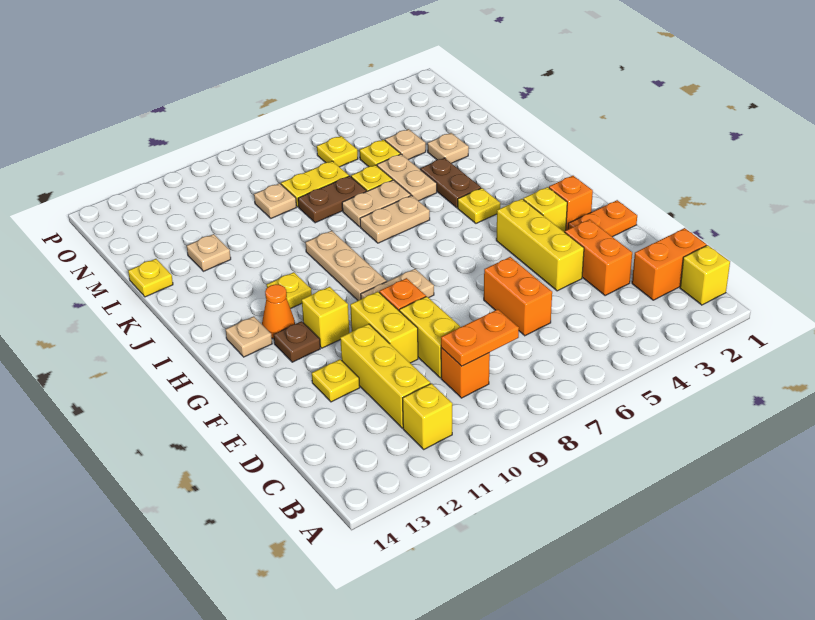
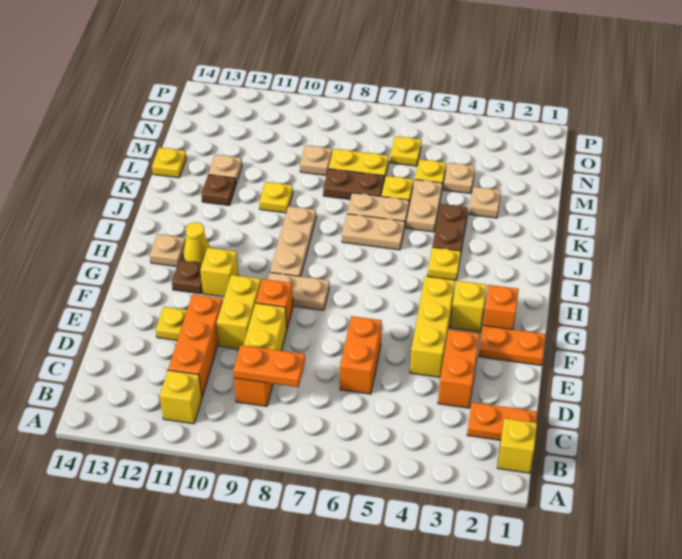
orange brick C1:C2 level 1 -> orange plate C1:C2 level 1
yellow brick C11:E11 level 1 -> orange brick C11:E11 level 1
orange cone H12 level 1 -> yellow cone H12 level 1
yellow plate I11 level 1 -> yellow plate K10 level 1
none -> brown plate K12 level 1

